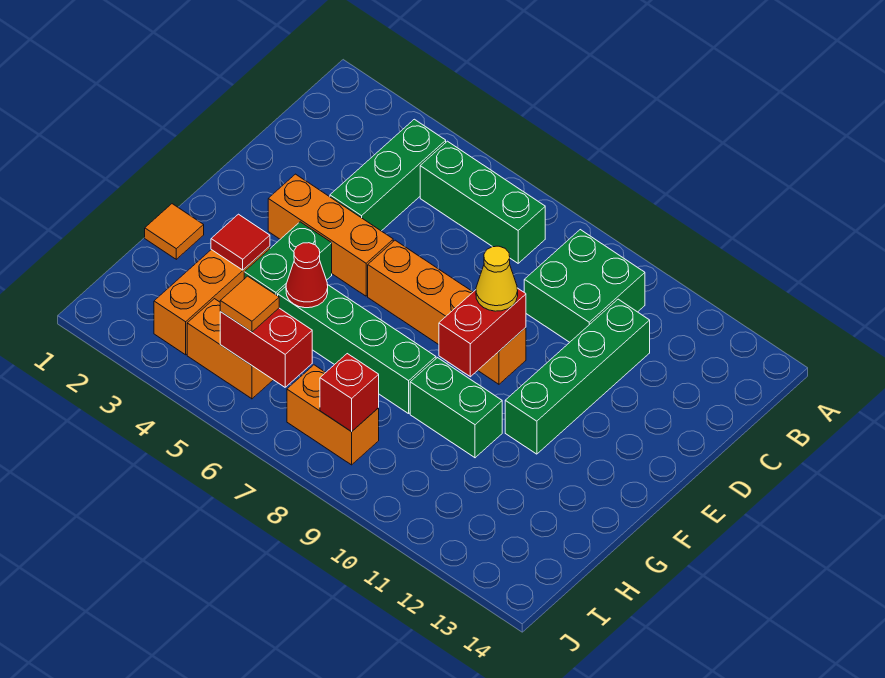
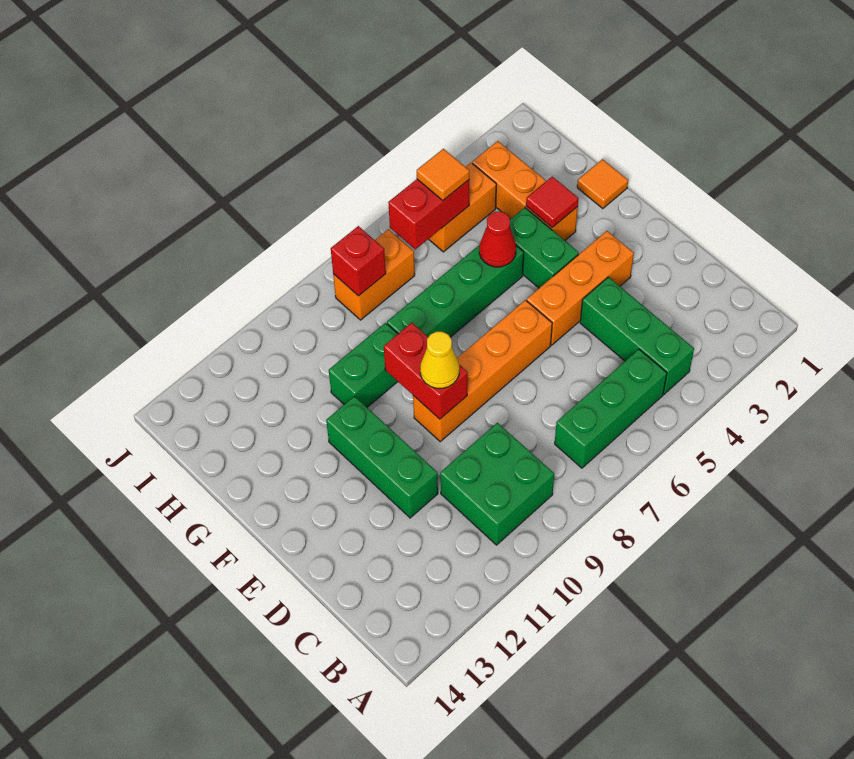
green brick C11:F11 level 1 -> green brick D11:F11 level 1

